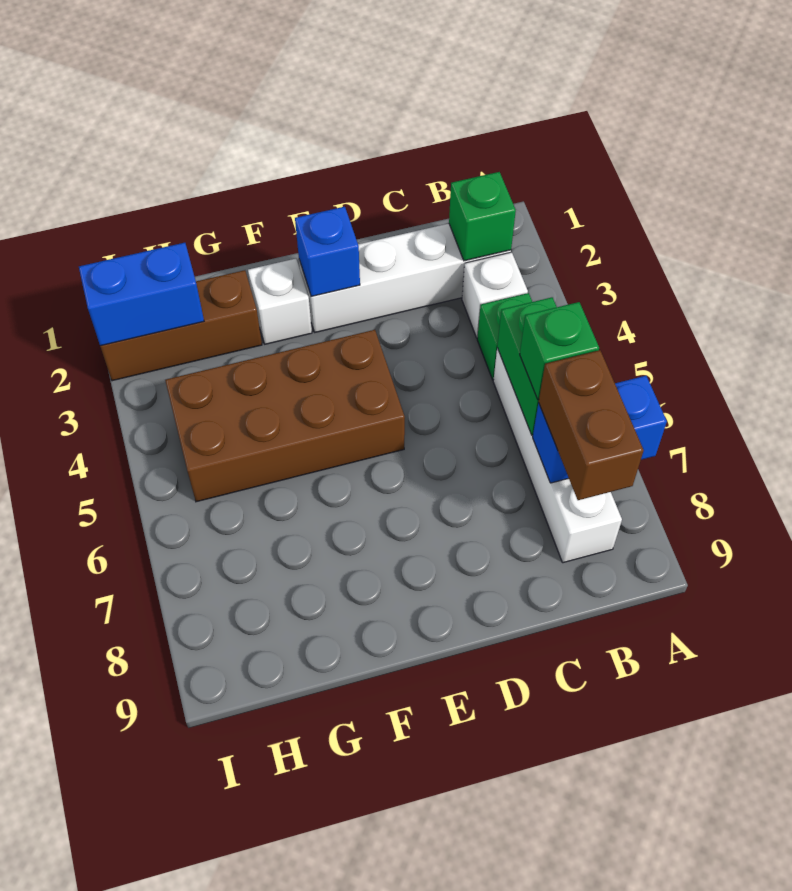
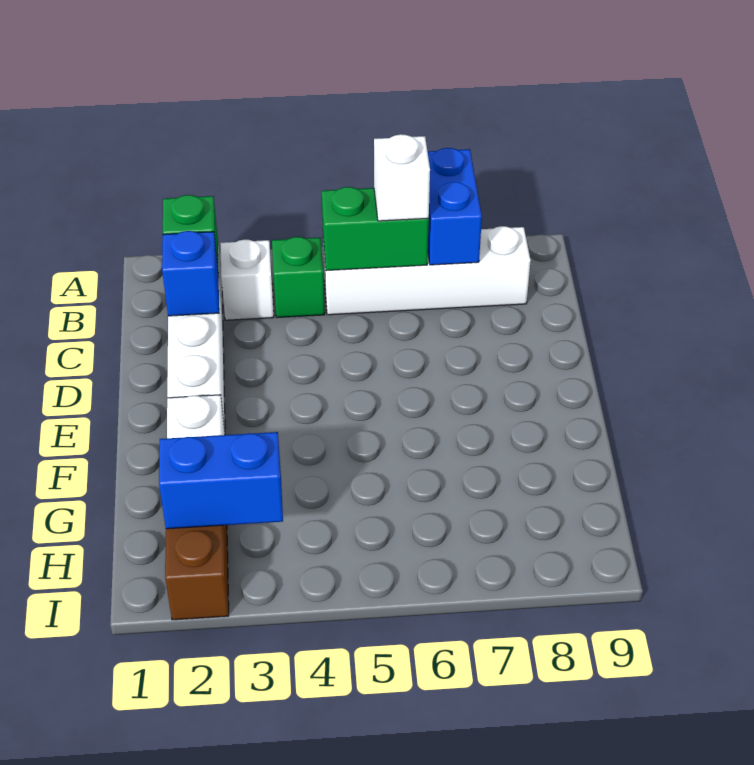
green brick B6 level 3 -> white brick B6 level 3
brown brick B7:B8 level 3 -> none
blue brick E2 level 2 -> blue brick C2 level 2
brown brick E4:H5 level 1 -> none
blue brick H2:I2 level 2 -> blue brick H2:H3 level 2

